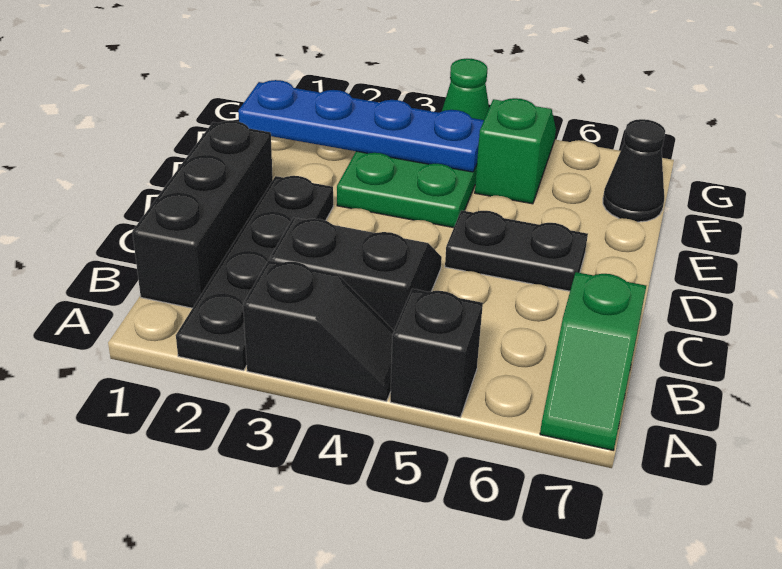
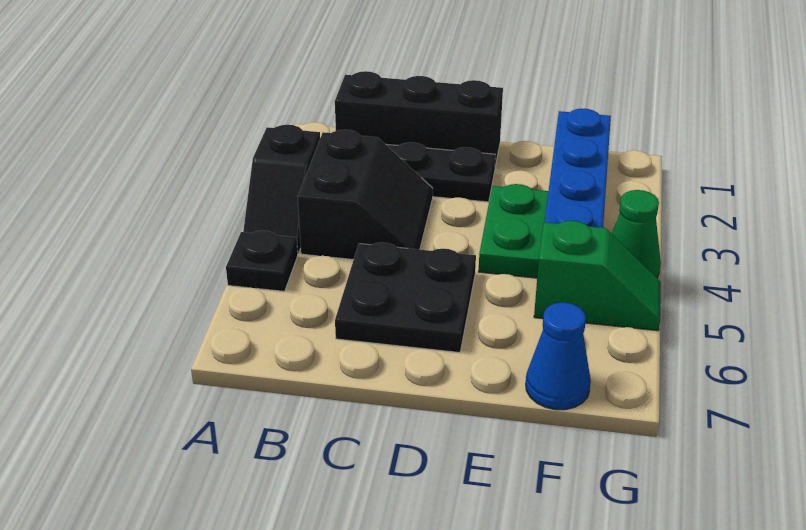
black brick A5 level 1 -> black plate A5 level 1
green slope A7:B7 level 1 top B -> none
black plate D5:D6 level 1 -> black plate C5:D6 level 1
black cone F7 level 1 -> blue cone F7 level 1

